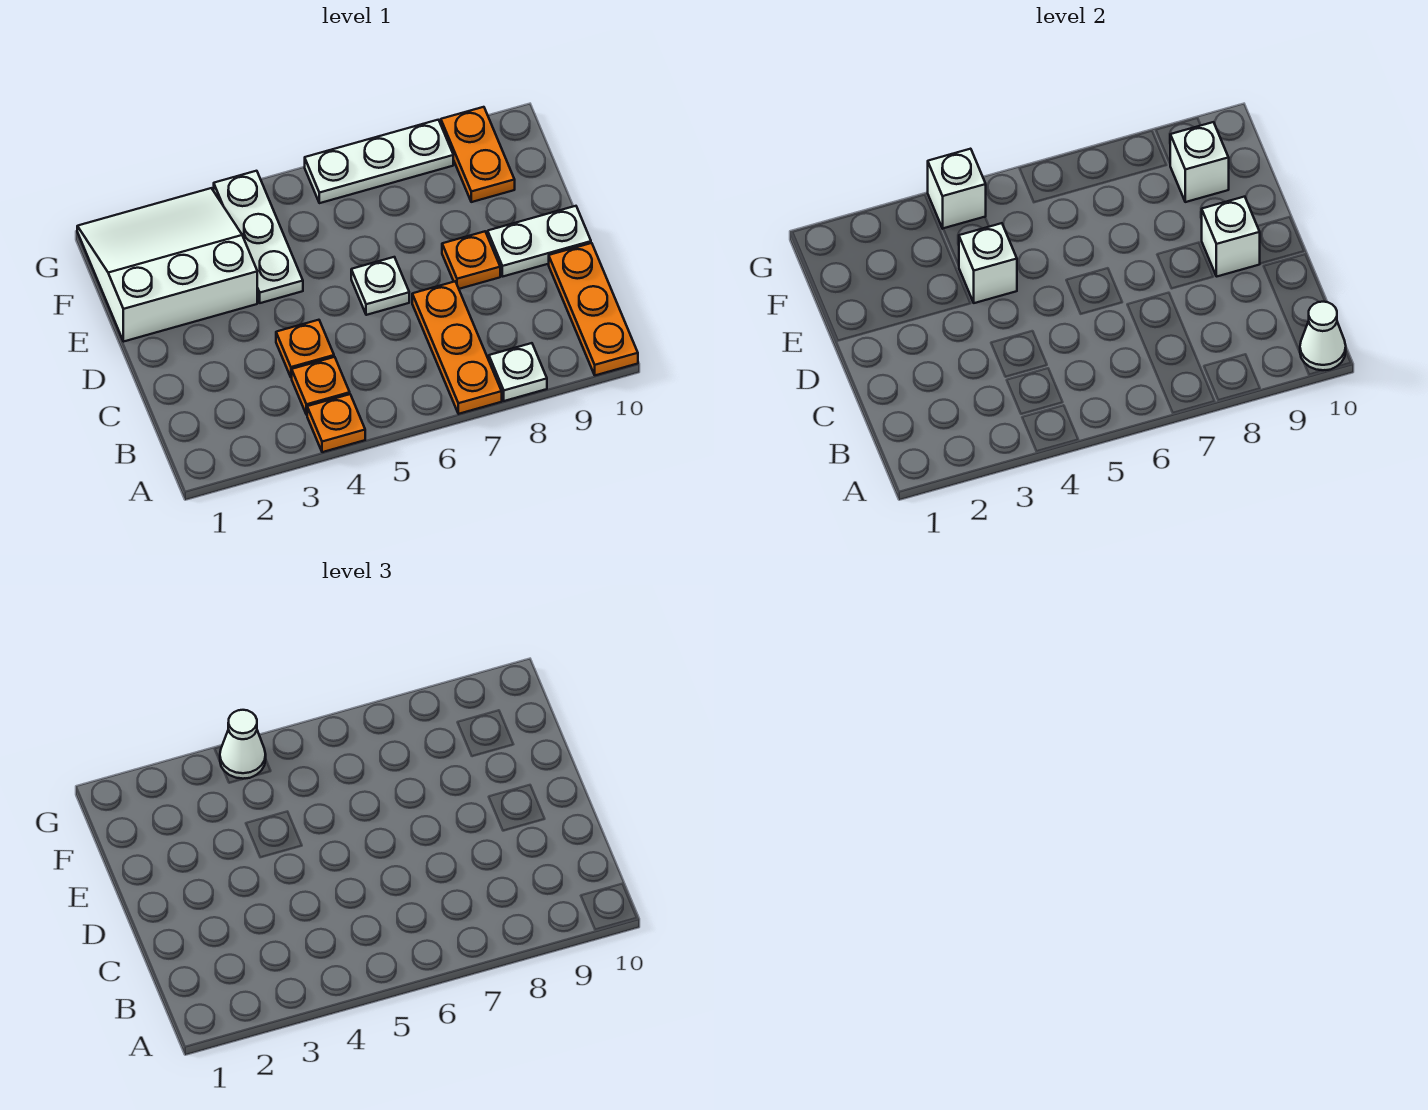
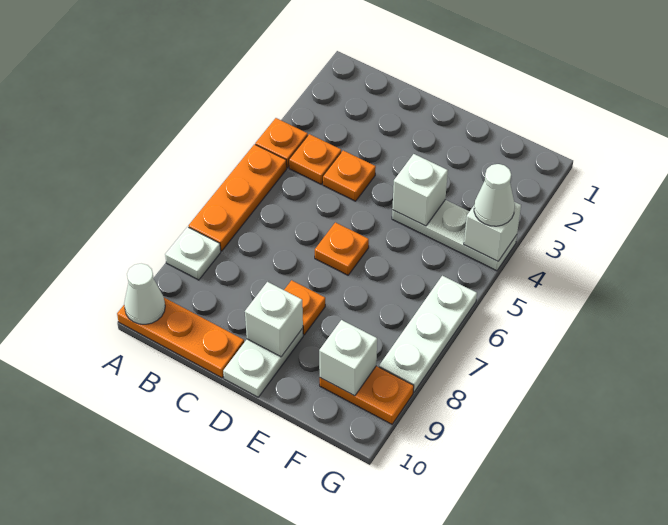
orange plate A7:C7 level 1 -> orange plate A5:A7 level 1
white plate D6 level 1 -> orange plate D6 level 1
white slope E1:G3 level 1 top E -> none

